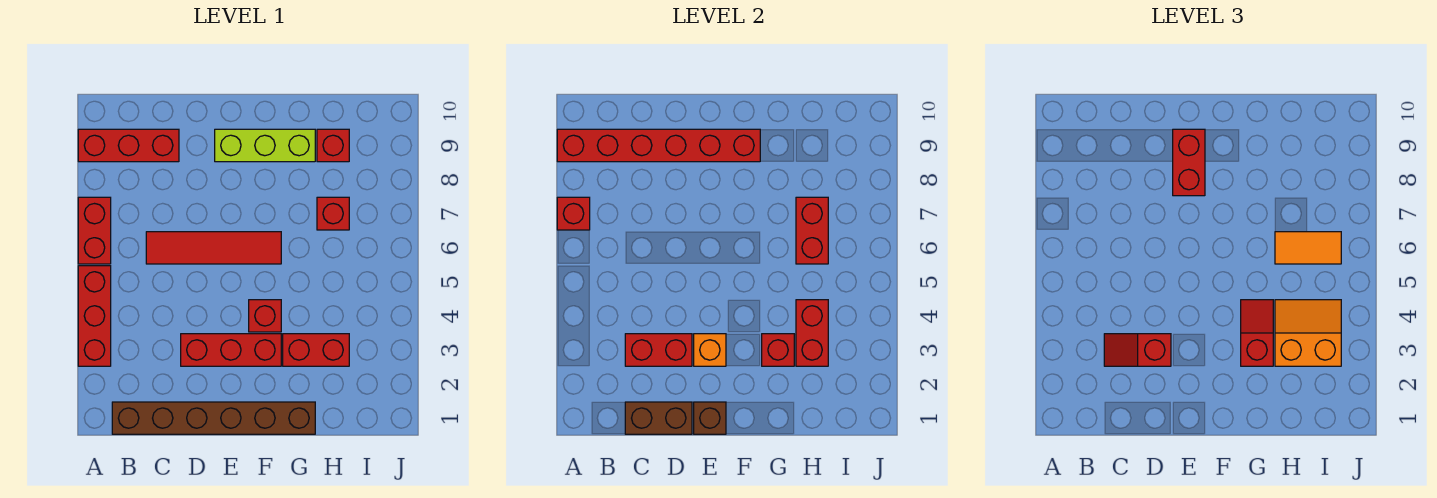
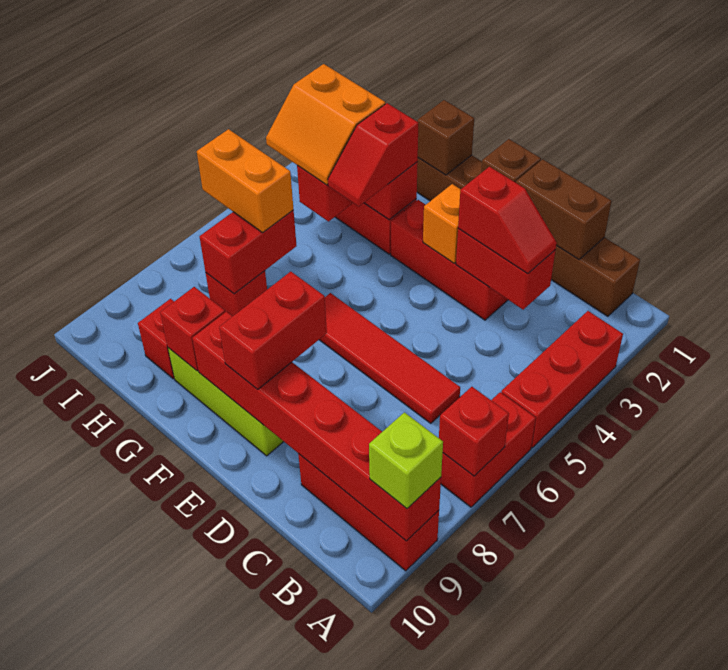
none -> lime brick A9 level 3
red brick F4 level 1 -> red brick G9 level 2
none -> brown brick G1 level 2
orange tile H6:I6 level 3 -> orange brick H6:I6 level 3

